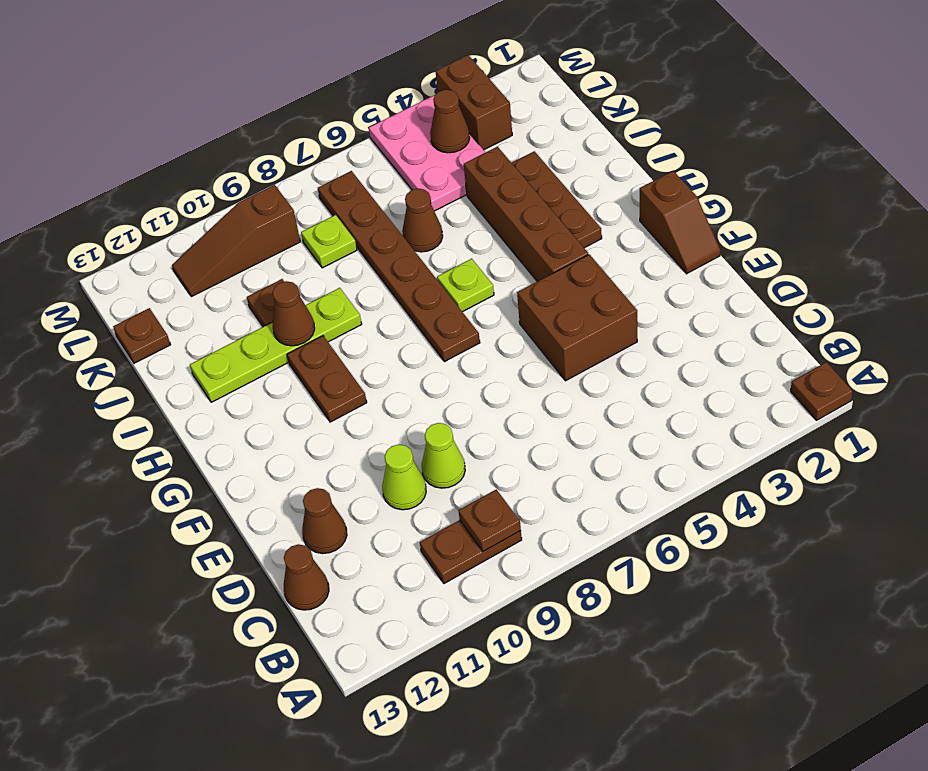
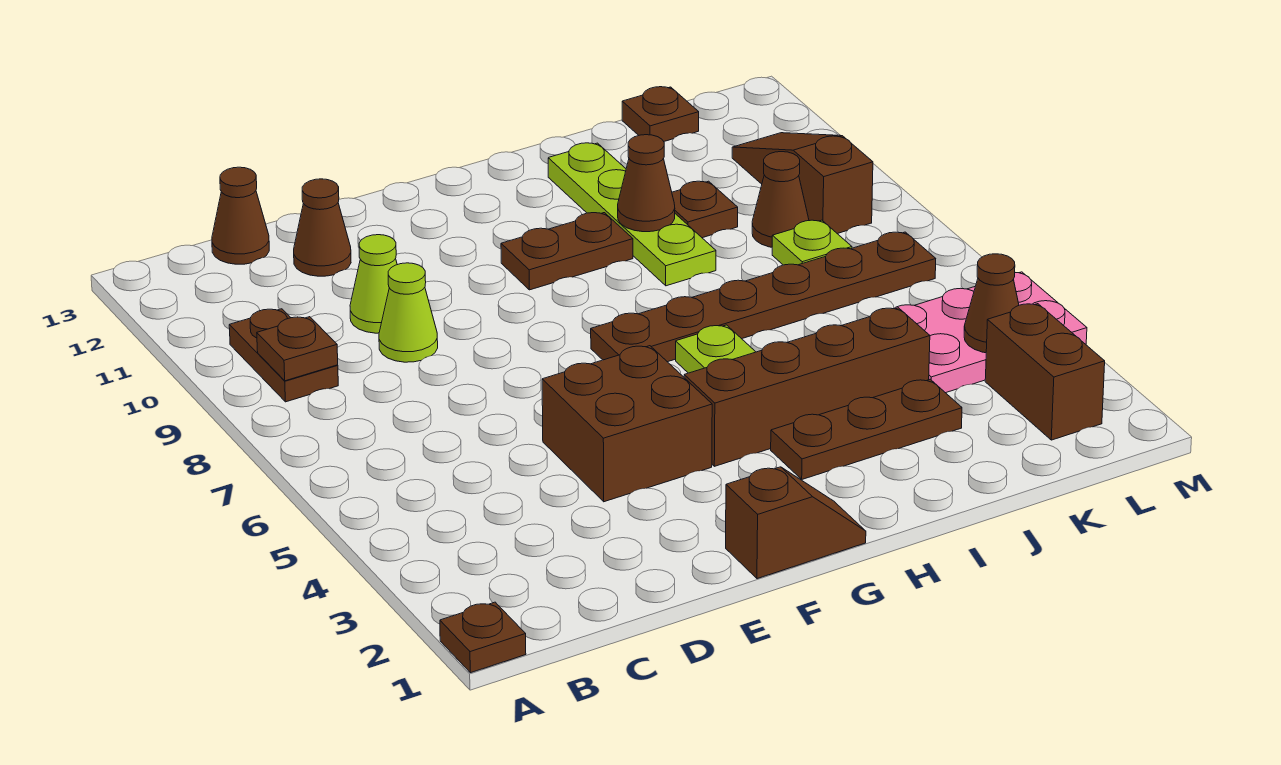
brown slope F1:G1 level 1 top G -> brown slope F1:G1 level 1 top F
brown cone J6 level 1 -> brown cone K9 level 1
brown brick L3:M3 level 1 -> brown brick L2:L3 level 1

